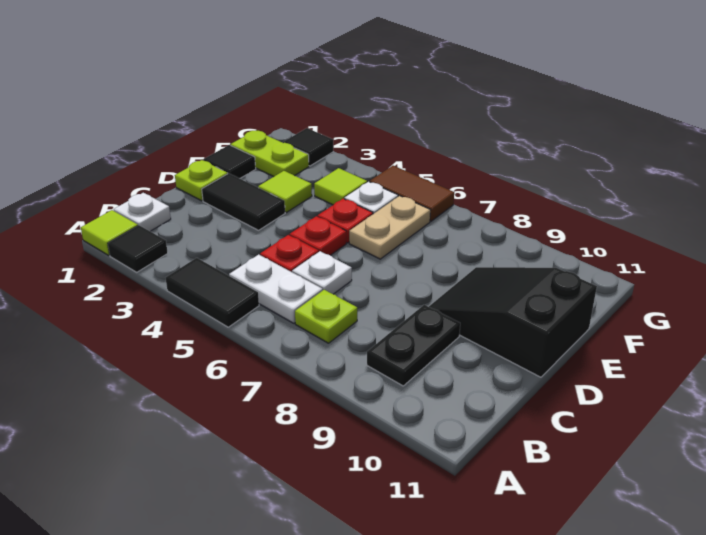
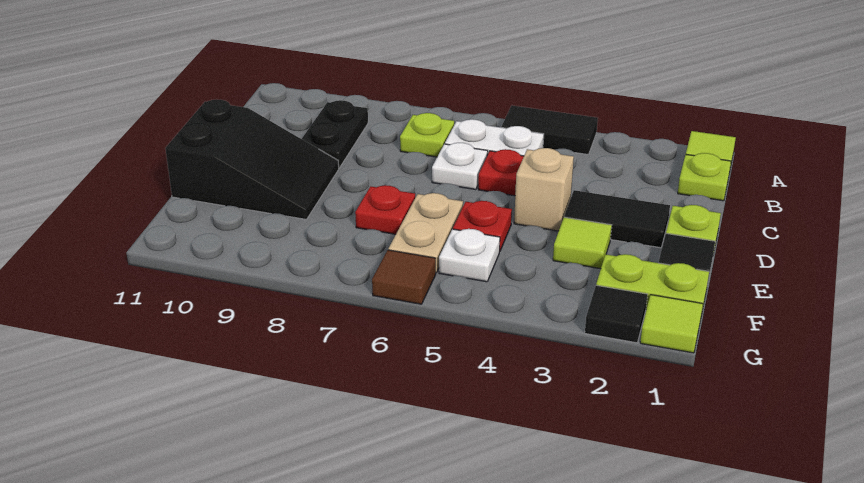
black tile A2 level 1 -> none
white plate B1 level 1 -> lime plate B1 level 1
none -> tan brick D4 level 1
red plate D5 level 1 -> red plate E7 level 1
lime tile F4 level 1 -> lime tile G1 level 1
brown tile G5:G6 level 1 -> brown tile G6 level 1

